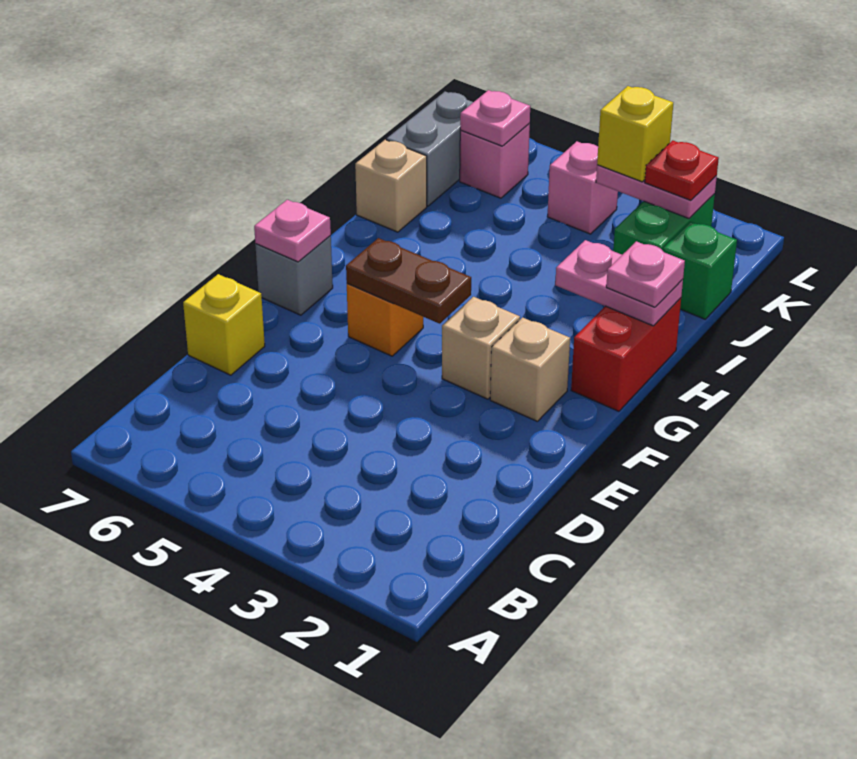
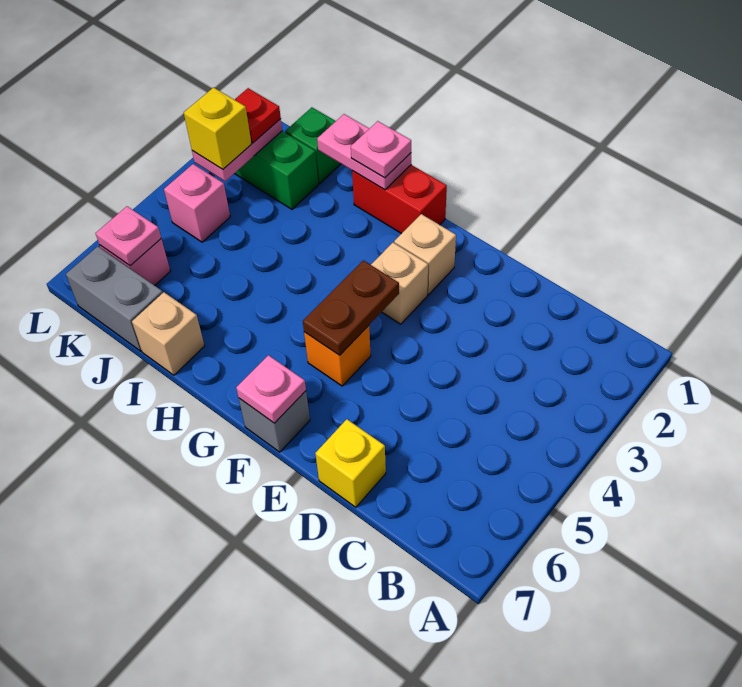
pink plate H1:H2 level 2 -> pink plate H1:I1 level 2

